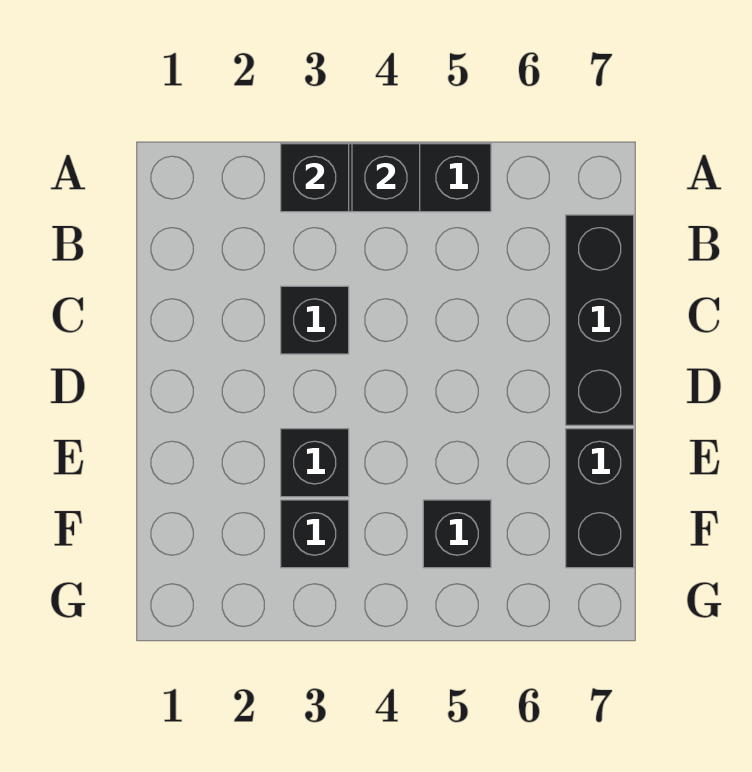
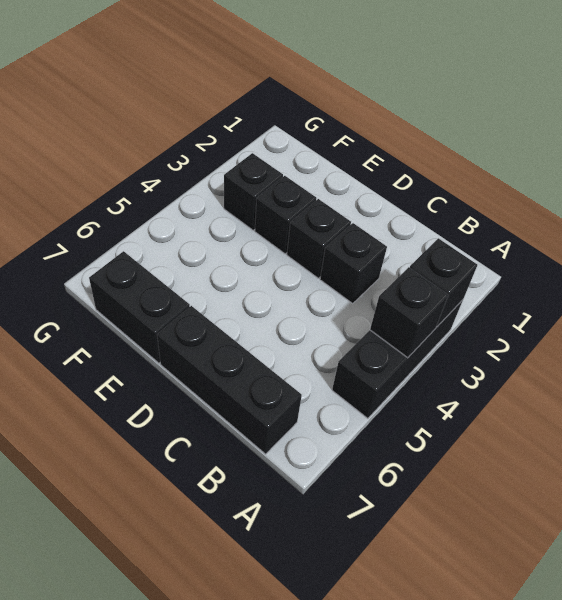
black brick F5 level 1 -> black brick D3 level 1

